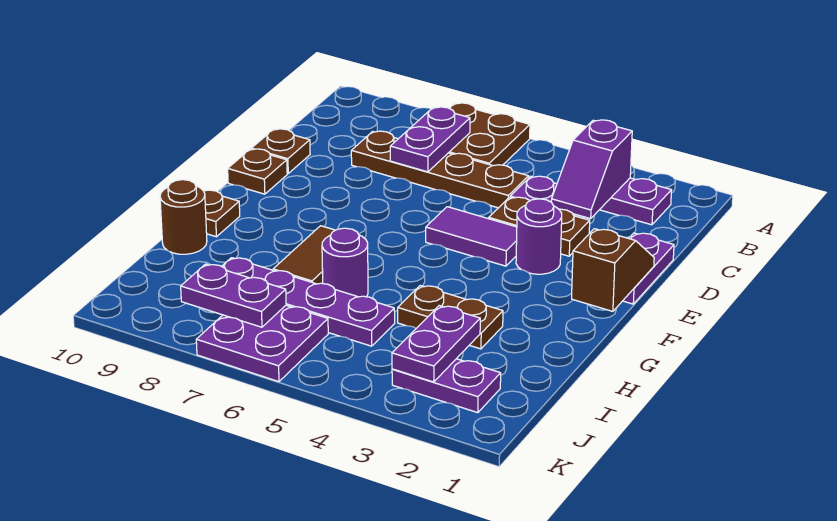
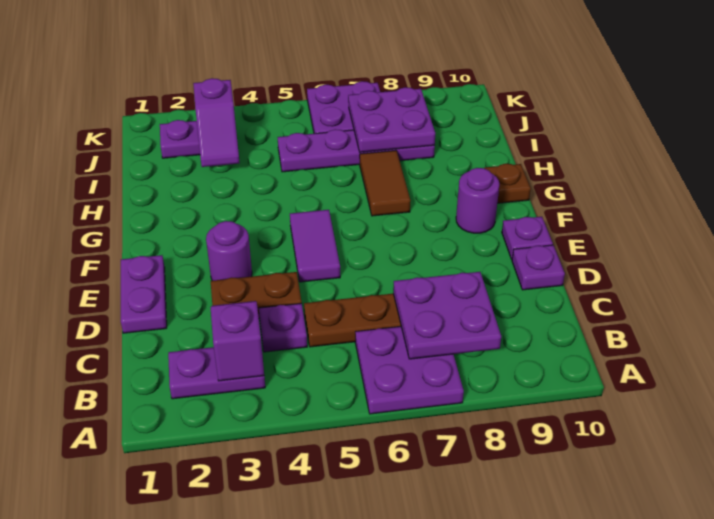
brown plate A6:B7 level 1 -> purple plate A6:B7 level 1
purple plate B7:C7 level 2 -> purple plate B7:C8 level 2
brown plate D10 level 1 -> purple plate D10 level 1
brown slope E1:F1 level 2 top F -> none
purple tile E4:E5 level 1 -> purple tile E5:F5 level 1
brown plate E10 level 1 -> purple plate E10 level 1
brown plate H3:H4 level 1 -> none
purple round brick H6 level 1 -> purple round brick F9 level 1
brown round brick H10 level 1 -> none
purple plate I3:J3 level 2 -> purple slope I3:J3 level 2 top J
purple plate J7:J8 level 2 -> purple plate I7:J8 level 2

